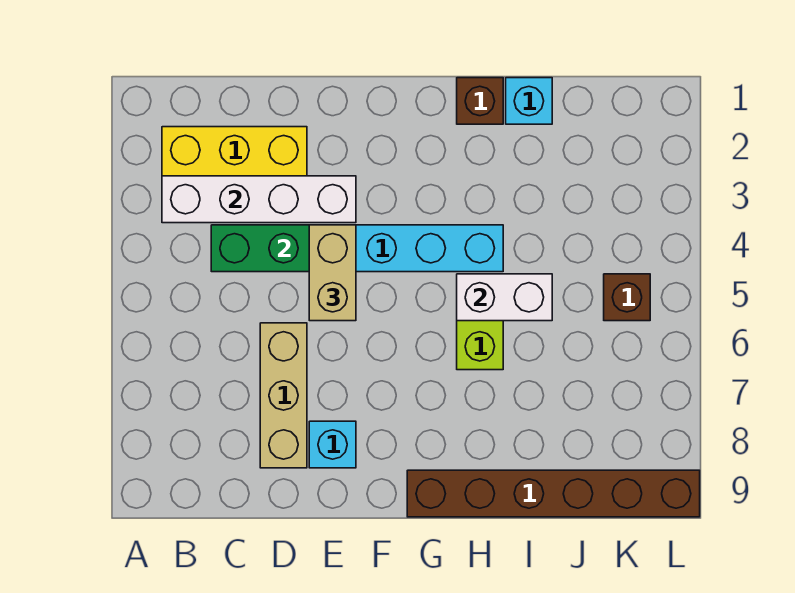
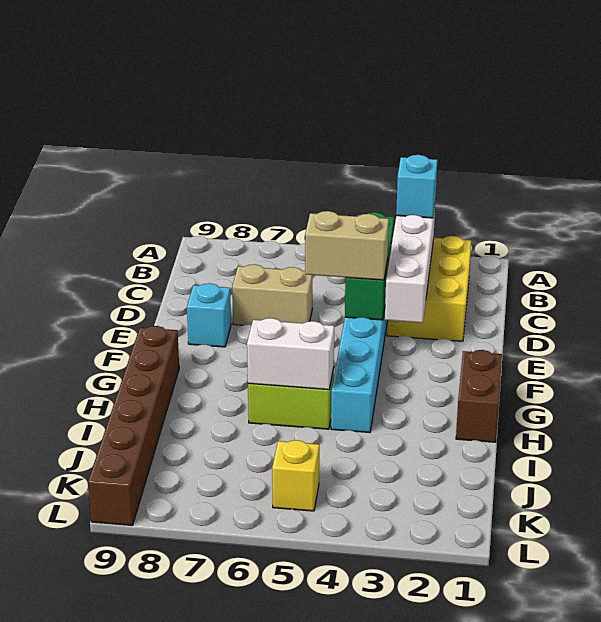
tan brick D6:D8 level 1 -> tan brick D6:D7 level 1
brown brick H1 level 1 -> brown brick G1:H1 level 1
white brick H5:I5 level 2 -> white brick H5:H6 level 2
cyan brick I1 level 1 -> cyan brick B3 level 3
brown brick K5 level 1 -> yellow brick K5 level 1

